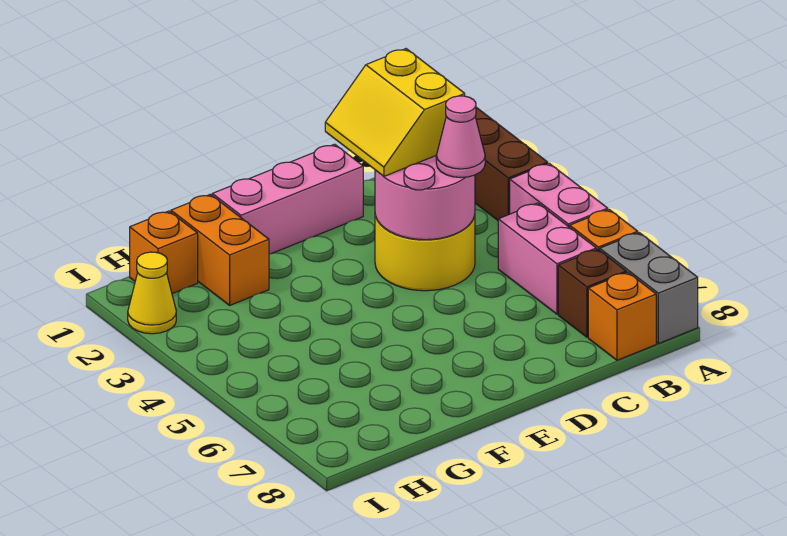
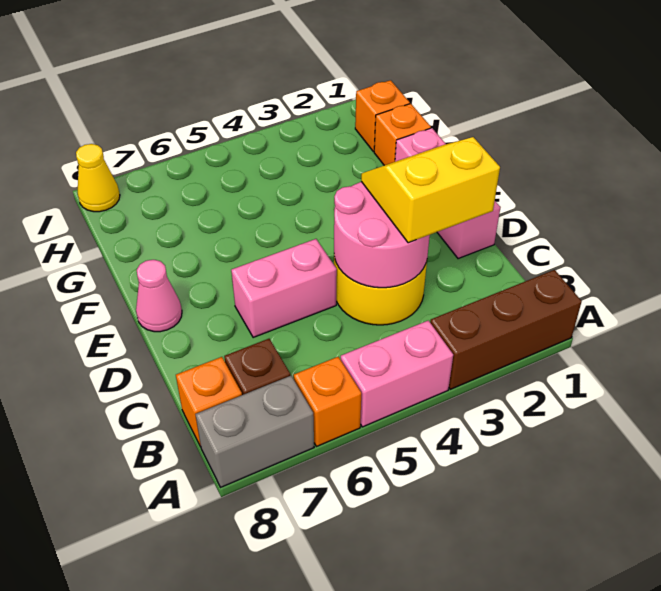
pink brick B5:B6 level 1 -> pink brick D5:D6 level 1
pink cone C4 level 3 -> pink cone E8 level 1
orange brick G1:G2 level 1 -> orange brick G1 level 1
yellow cone I2 level 1 -> yellow cone I8 level 1

